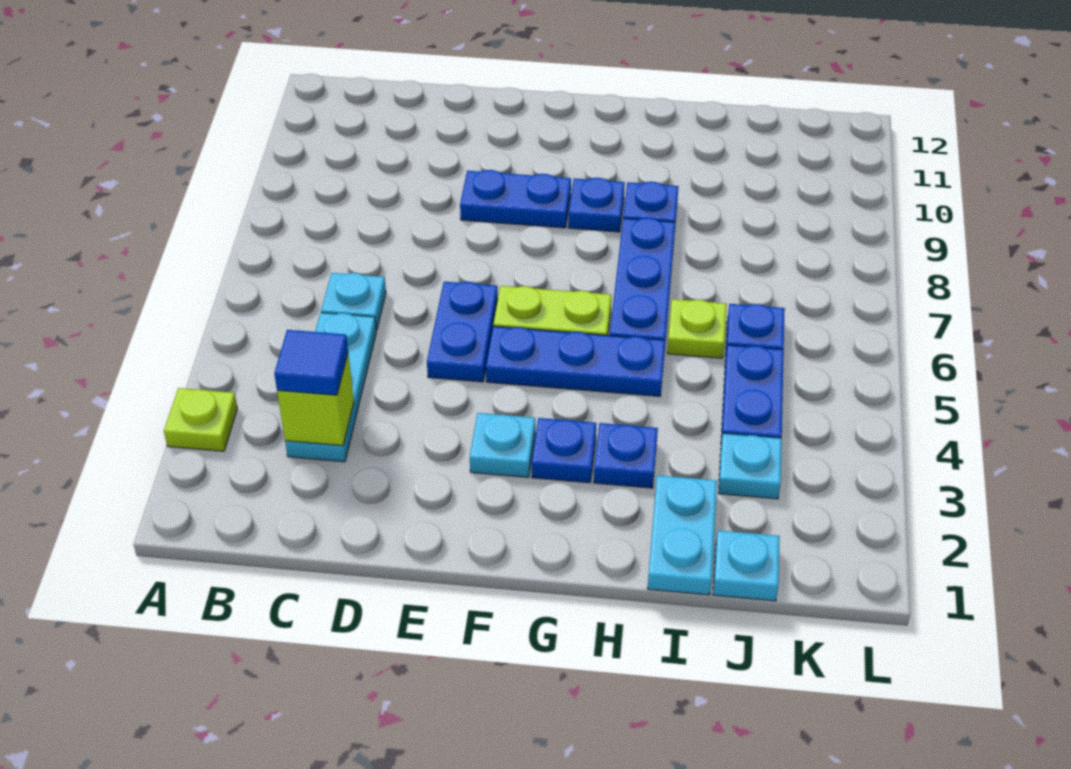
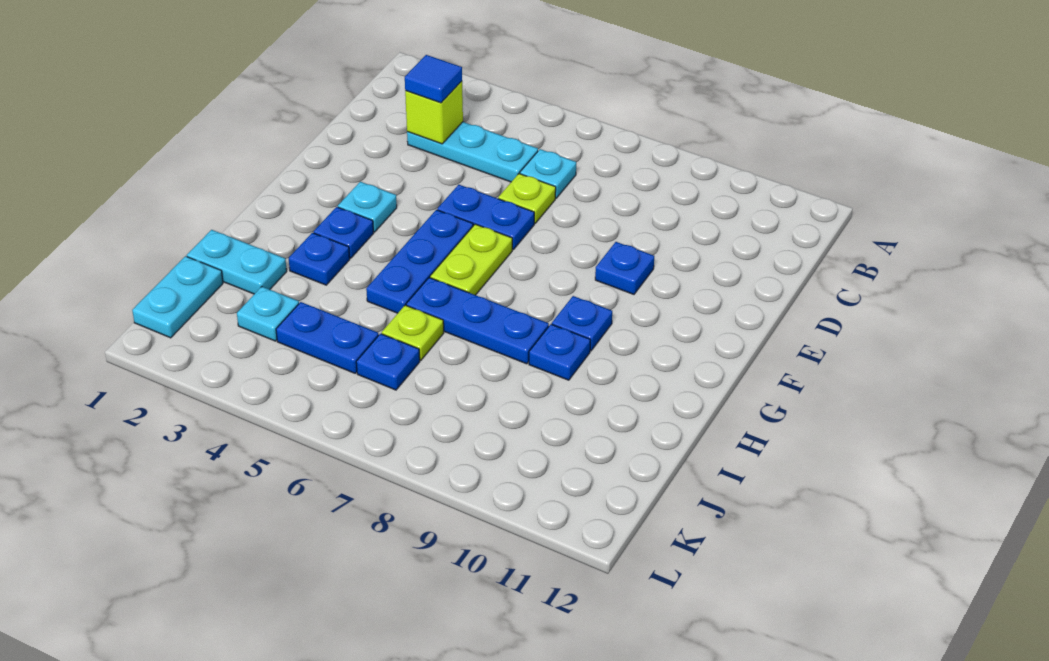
lime plate A3 level 1 -> lime plate D6 level 1
blue plate E9:F9 level 1 -> blue plate E9 level 1
cyan plate J1 level 1 -> cyan plate J1:K1 level 1

